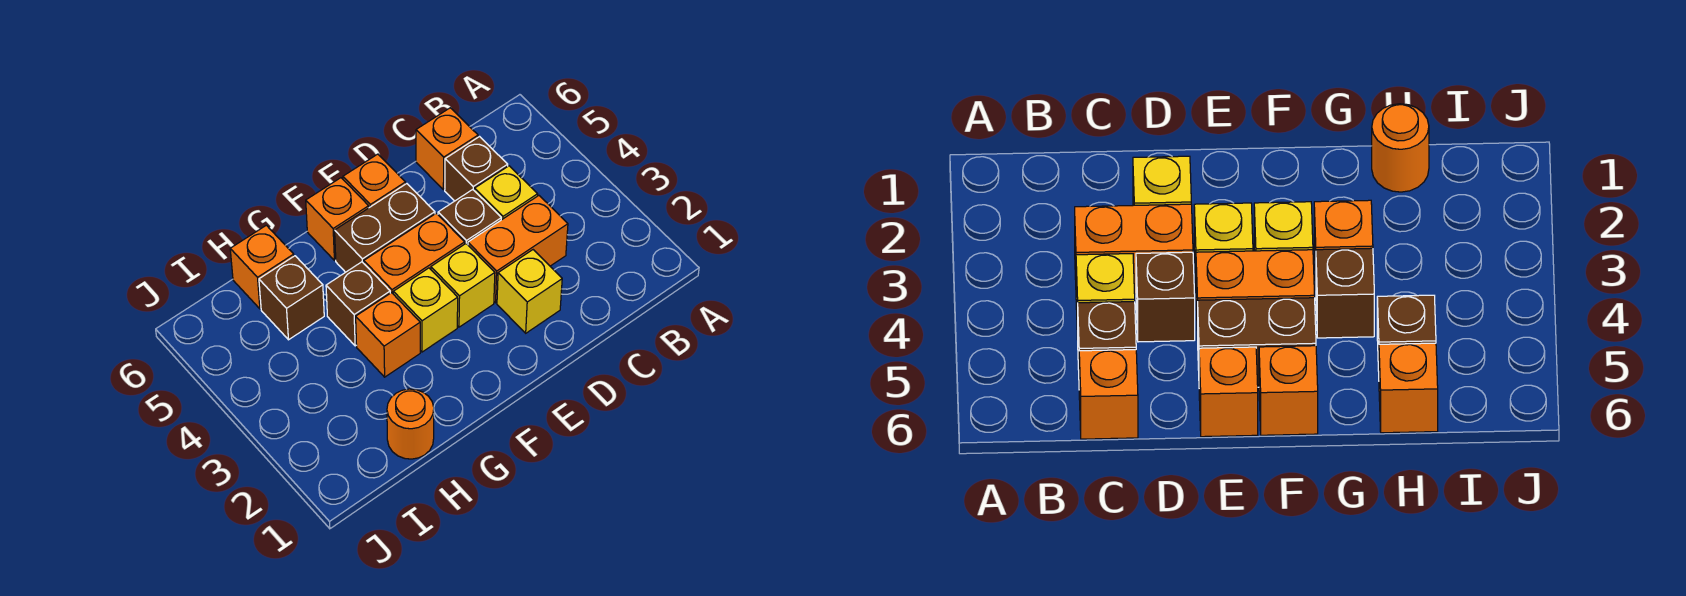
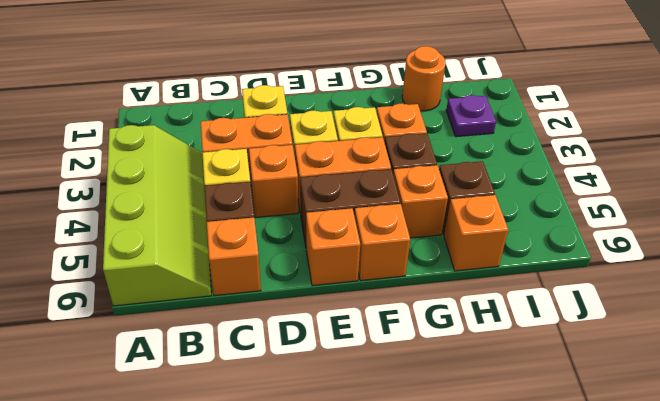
none -> lime slope A3:B6 level 1 top A
brown brick D4 level 1 -> orange brick D4 level 1
none -> orange brick G5 level 1
none -> purple plate I2 level 1

